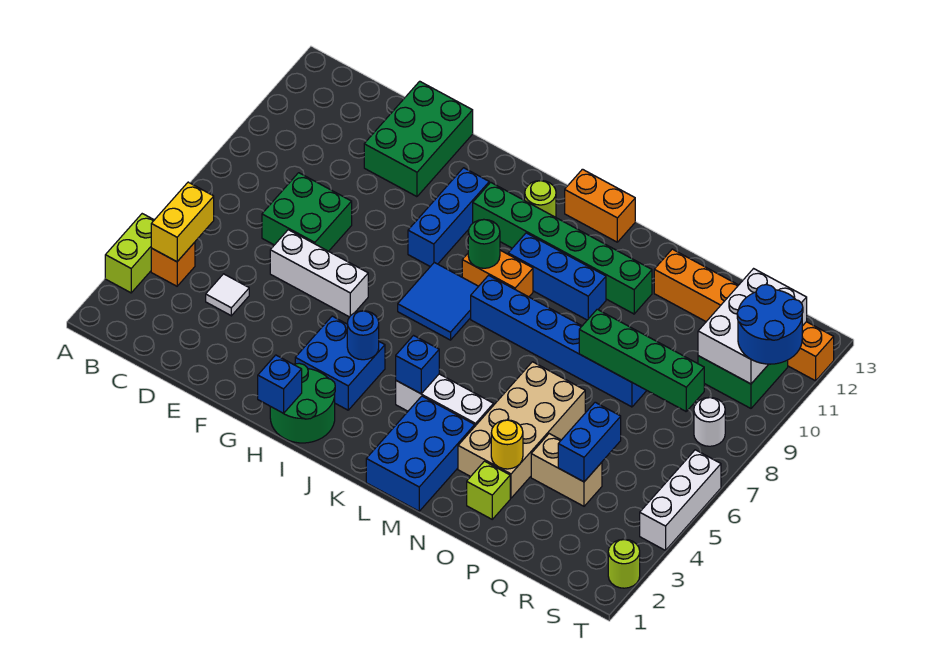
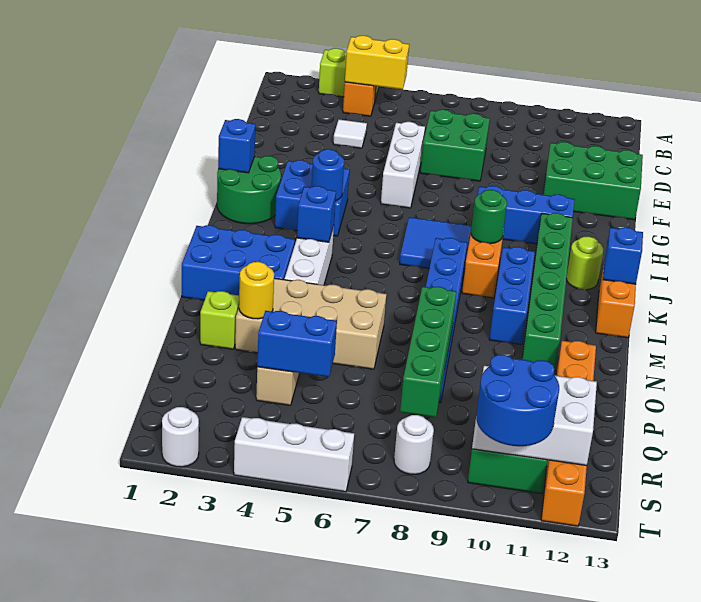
none -> blue brick K13 level 2
lime round brick T2 level 1 -> white round brick T2 level 1

